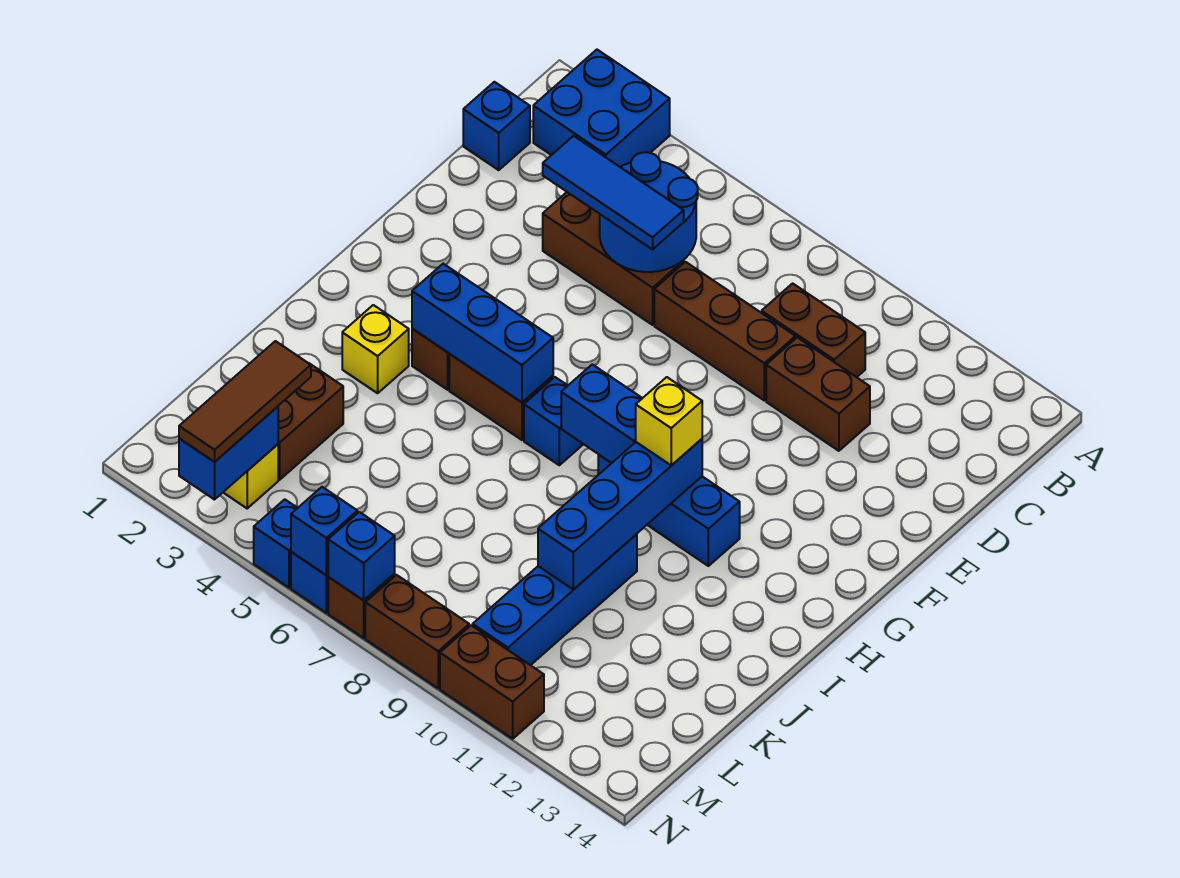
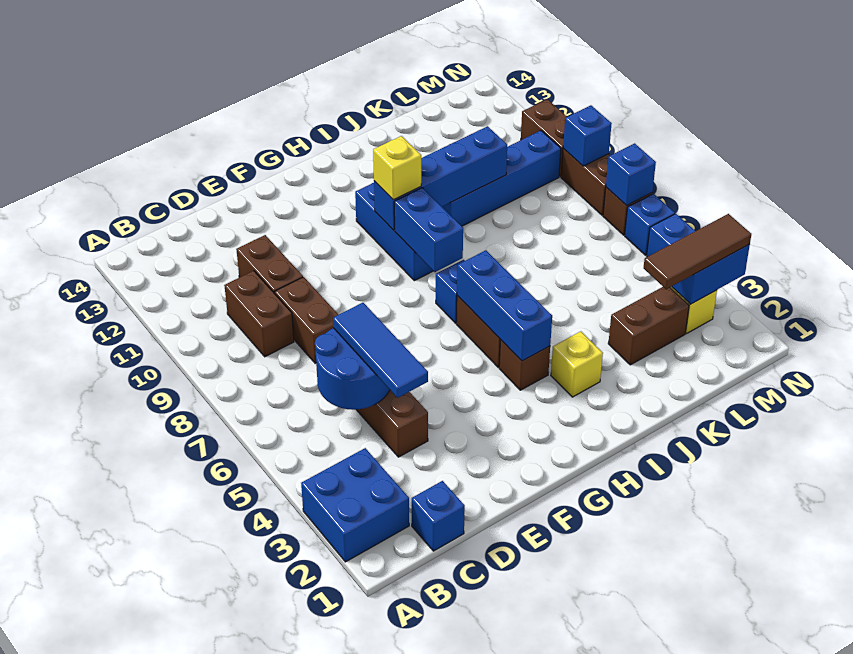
brown brick D7:D9 level 1 -> brown brick D8:D9 level 1
blue brick N6 level 2 -> blue brick N9 level 2

